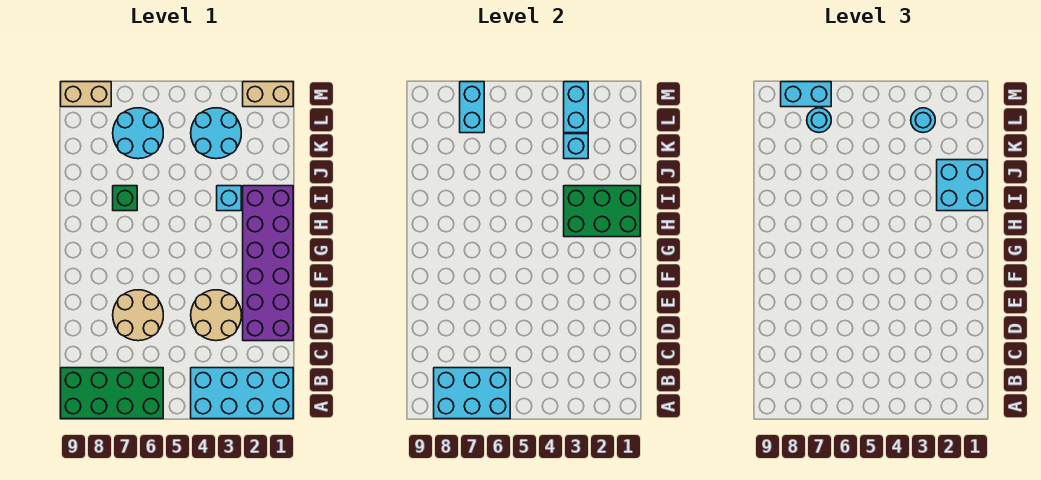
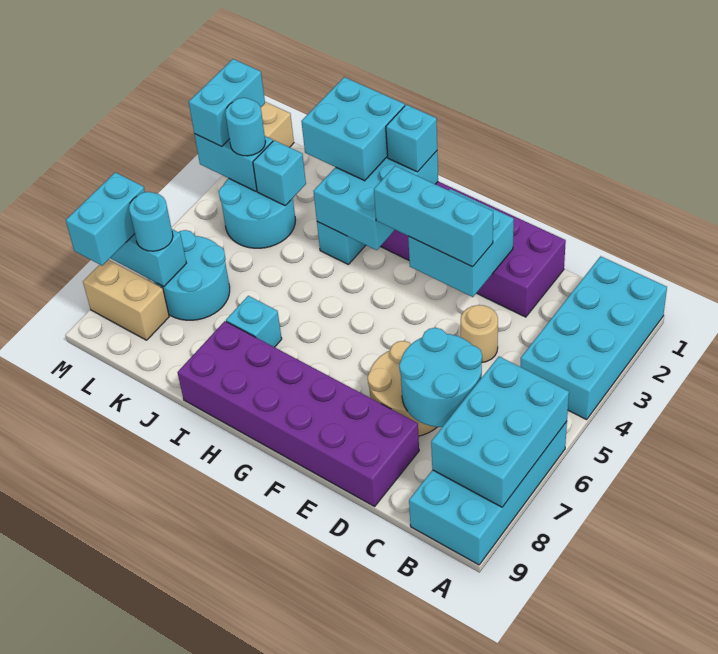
green brick A6:B9 level 1 -> cyan brick A6:B9 level 1
none -> cyan round brick C6:D7 level 2
tan round brick D3:E4 level 1 -> tan round brick D4 level 1
none -> purple brick D8:I9 level 1
none -> cyan brick E2:F3 level 2
none -> cyan brick E3:G3 level 3
green brick H1:I3 level 2 -> cyan brick H1:I3 level 2
none -> cyan brick H1 level 3
green brick I7 level 1 -> cyan brick I7 level 1
none -> cyan brick M2:M3 level 3
tan brick M8:M9 level 1 -> tan brick L8:M8 level 1

